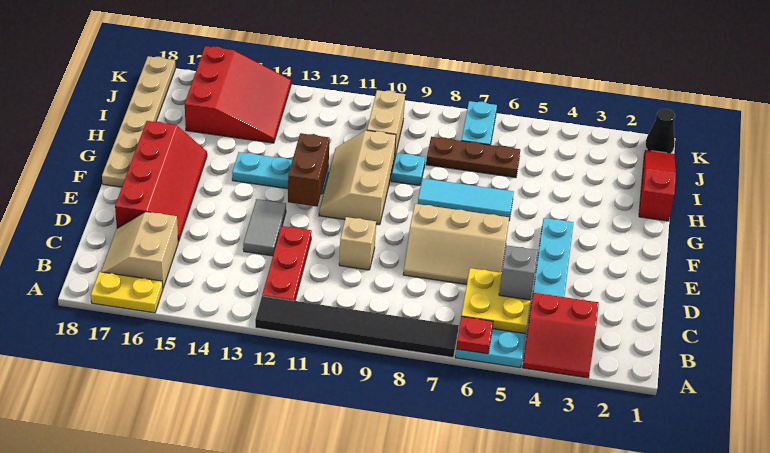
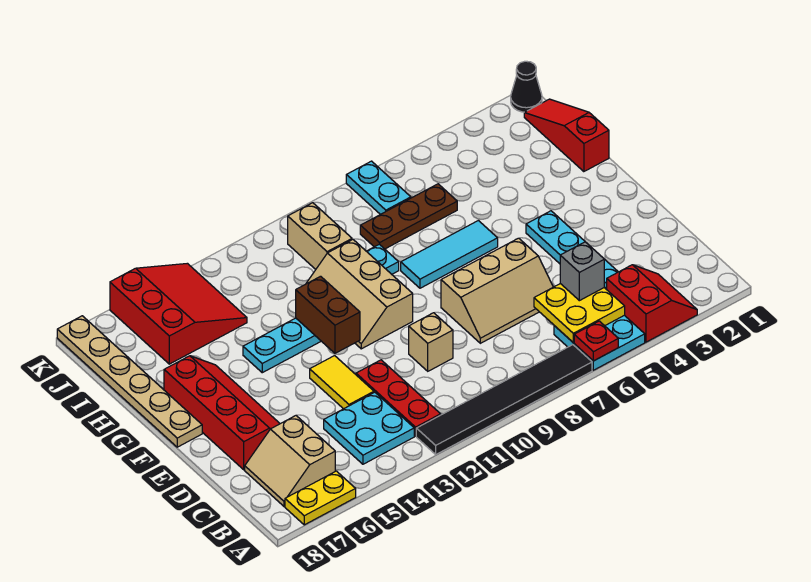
red slope A3:B4 level 1 top B -> red slope A3:B4 level 1 top 4
none -> cyan plate B13:C14 level 1
grey tile D13:E13 level 1 -> yellow tile D13:E13 level 1

